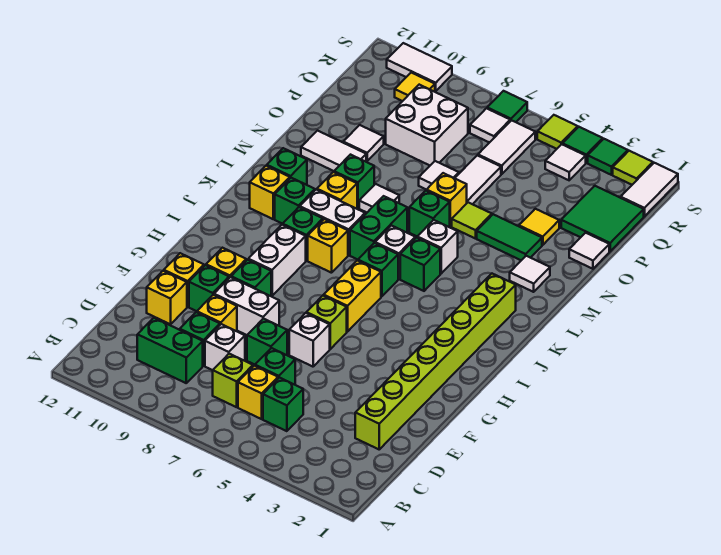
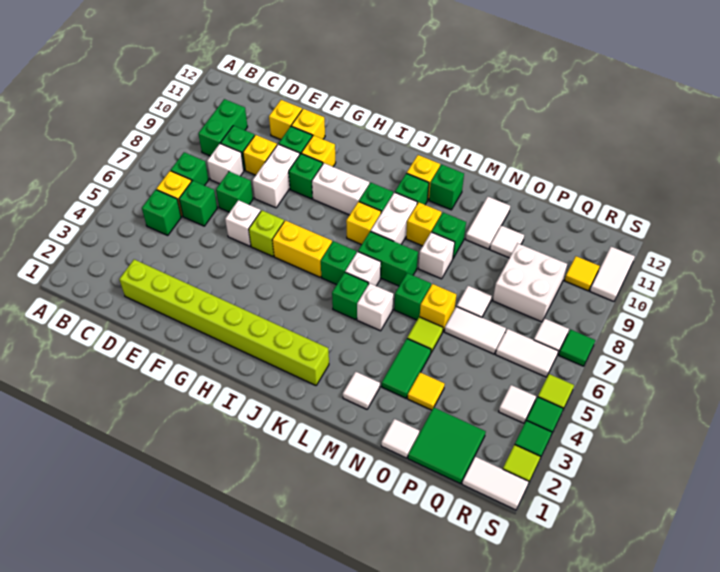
lime brick C7 level 1 -> green brick C7 level 1
white tile M8 level 1 -> white brick M8 level 1

